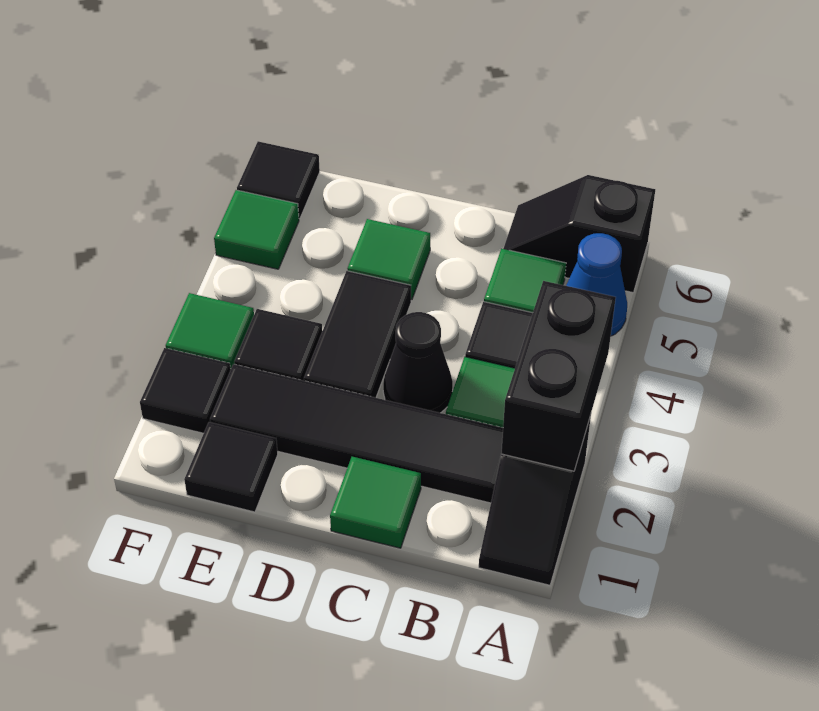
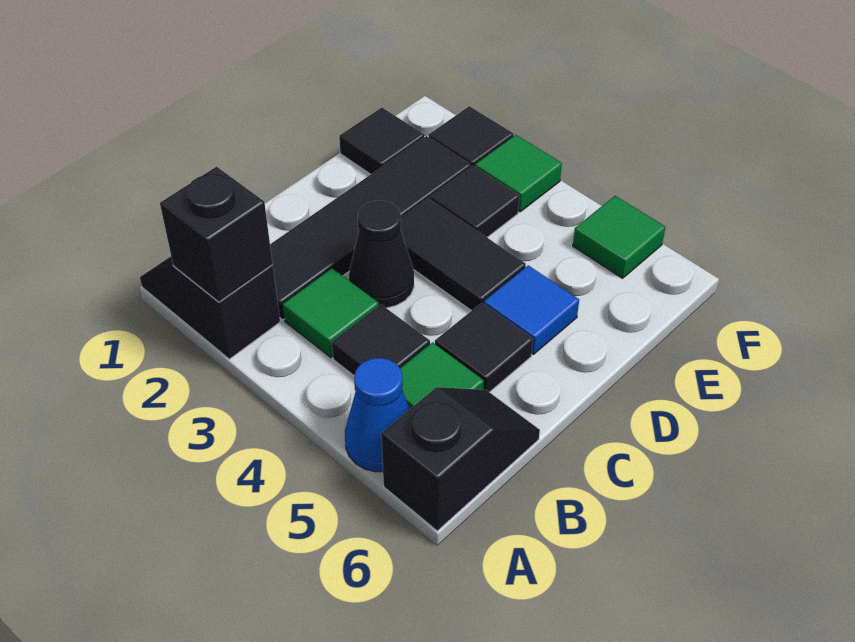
black brick A2:A3 level 2 -> black brick A2 level 2
green tile C1 level 1 -> none
green tile D5 level 1 -> blue tile D5 level 1
black tile F6 level 1 -> black tile C5 level 1

